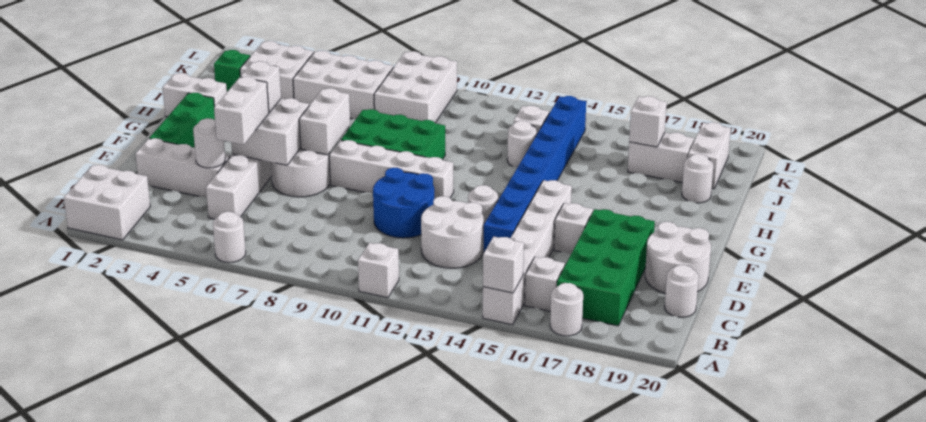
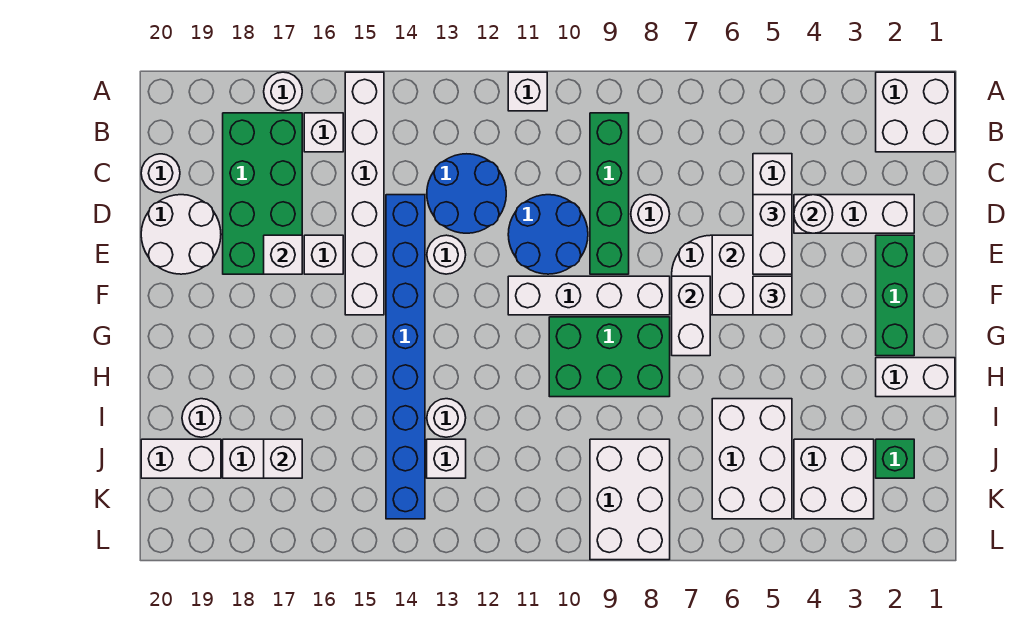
white round brick A6 level 1 -> white round brick D8 level 1
white brick A15 level 2 -> white brick E17 level 2
none -> green brick B9:E9 level 1
white round brick C12:D13 level 1 -> blue round brick C12:D13 level 1
white brick J5:K7 level 1 -> white brick I5:K6 level 1
white brick J19:K19 level 1 -> white brick J19:J20 level 1

